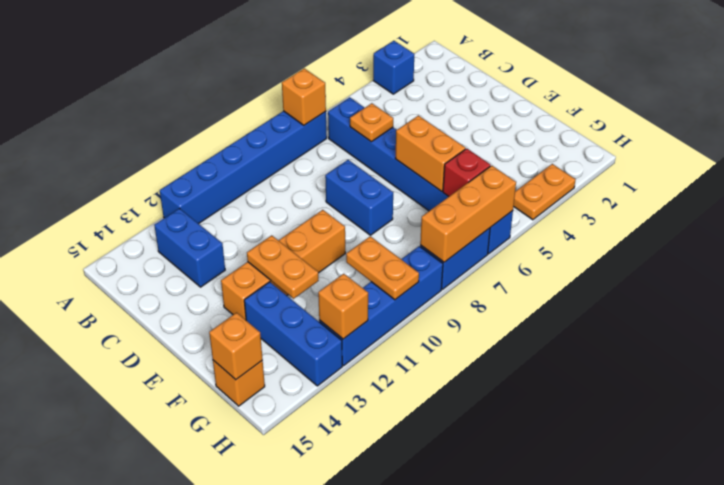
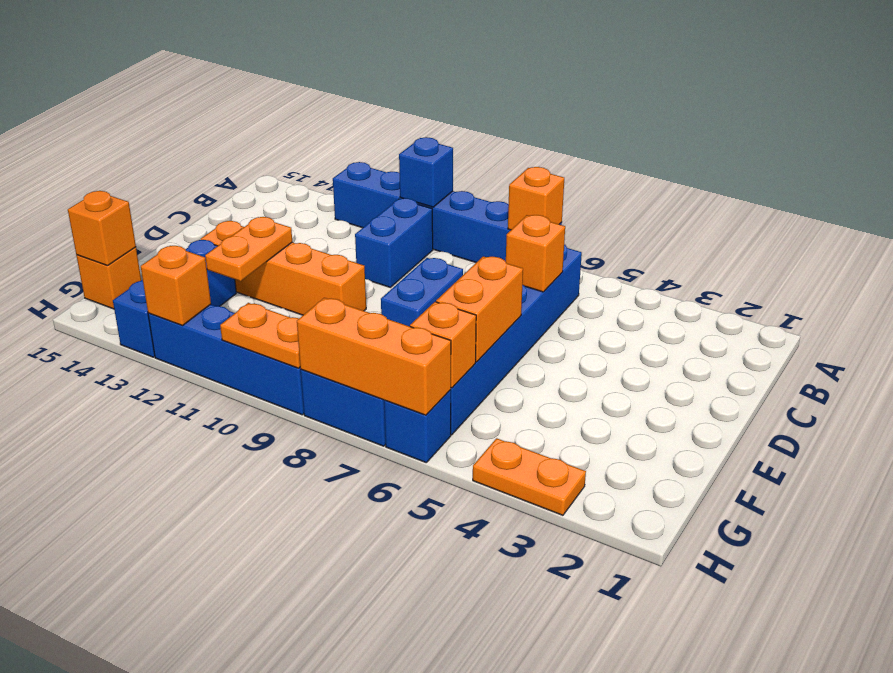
blue brick A3 level 1 -> blue brick A10 level 2
blue brick B13:C13 level 1 -> blue brick B10:C10 level 1
orange plate C6 level 2 -> orange brick C6 level 2
red brick G6 level 2 -> orange brick G6 level 2
orange plate G10:H10 level 2 -> orange plate H9:H10 level 2

